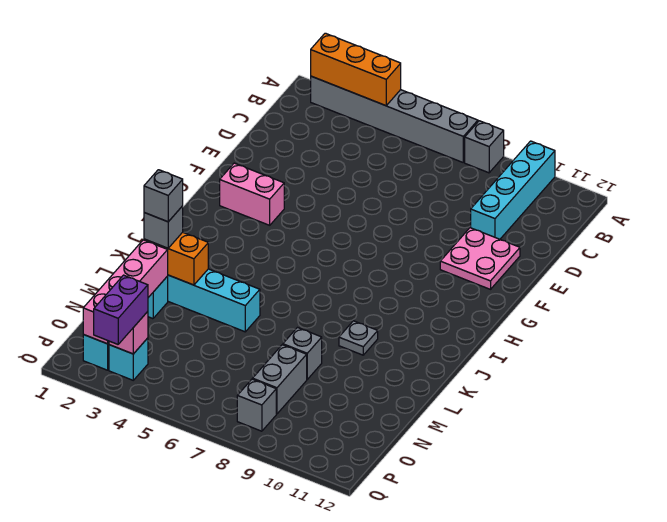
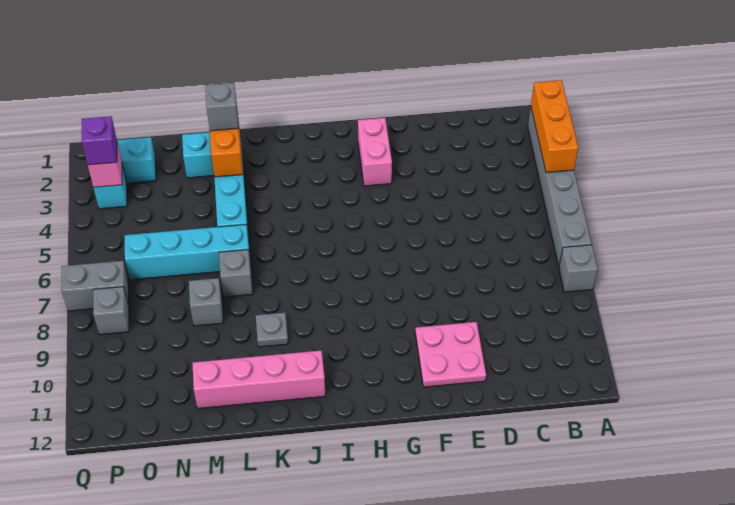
cyan brick A10:D10 level 1 -> cyan brick L6:O6 level 1
grey brick L2 level 4 -> grey brick L7 level 1
pink brick M2:P2 level 2 -> pink brick J11:M11 level 1
grey brick N8:O8 level 1 -> grey brick P7:Q7 level 1
purple brick P3:Q3 level 3 -> purple brick P3 level 3

